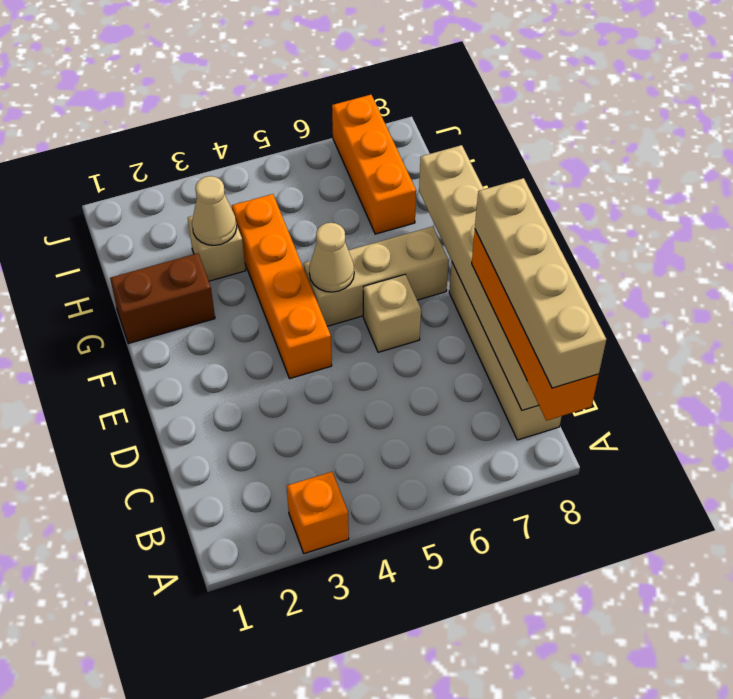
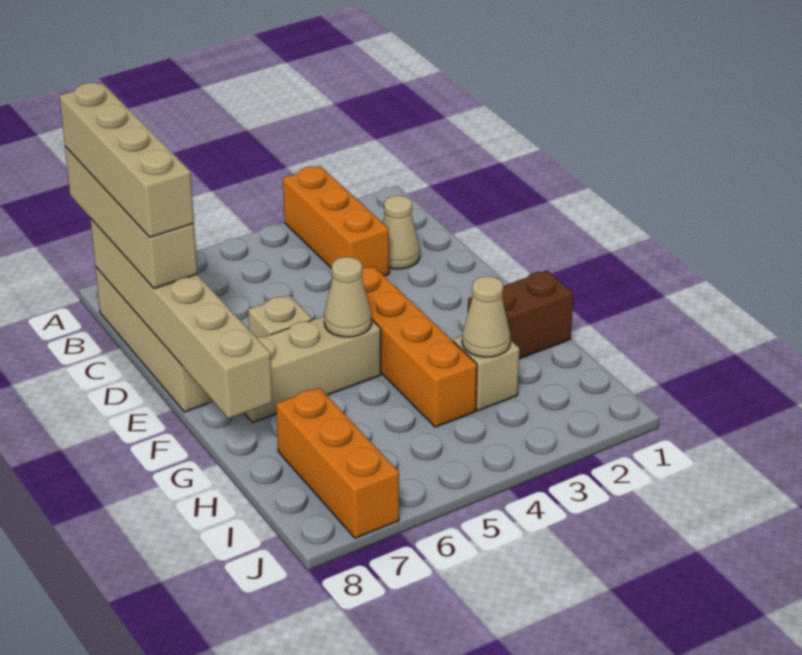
orange brick A3 level 1 -> orange brick A3:C3 level 1
orange brick A8:D8 level 3 -> tan brick A8:D8 level 3
none -> tan cone C2 level 1

